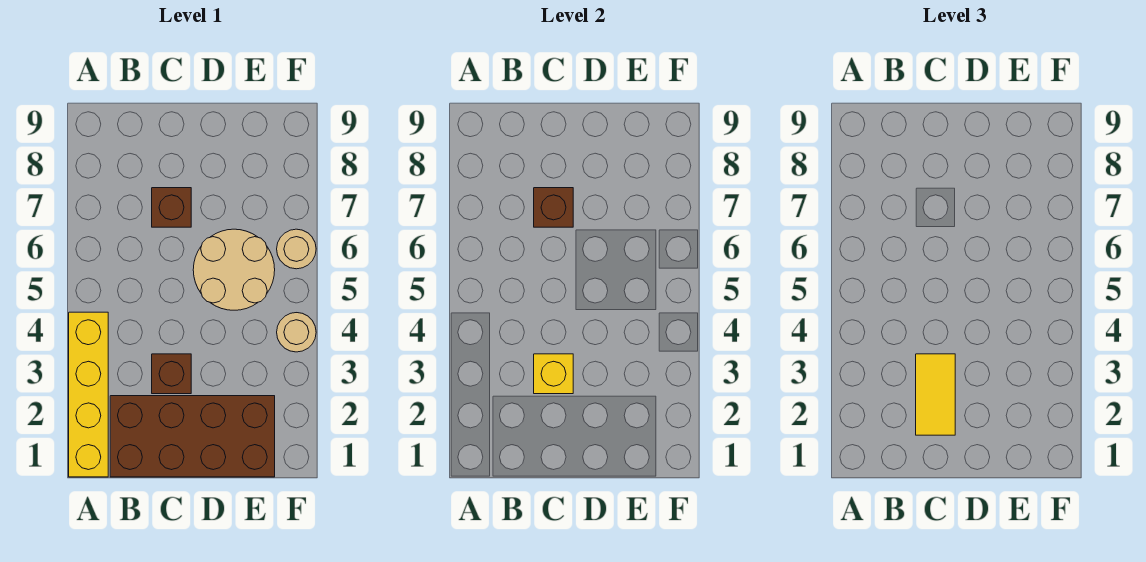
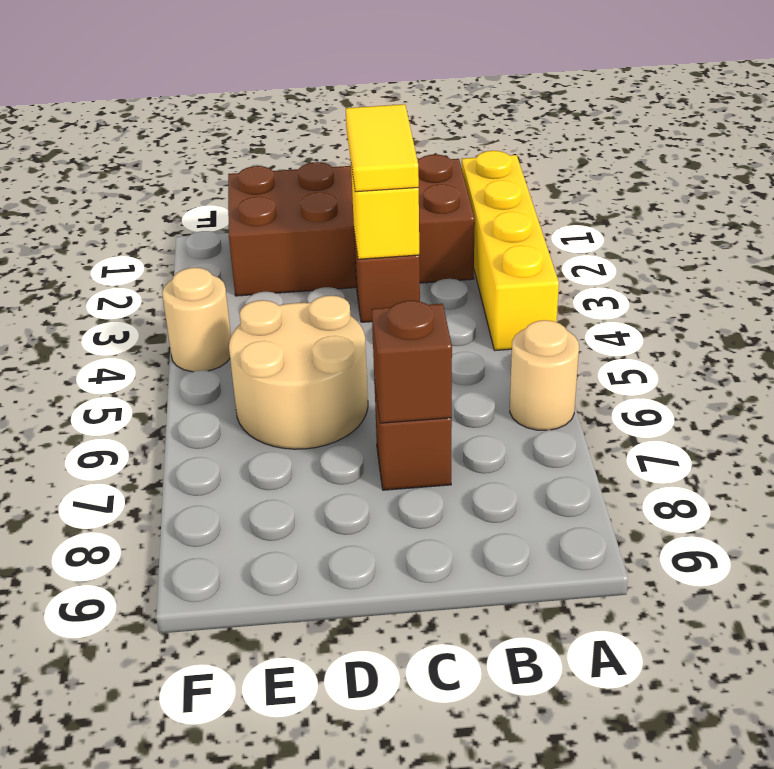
tan round brick F6 level 1 -> tan round brick A6 level 1

